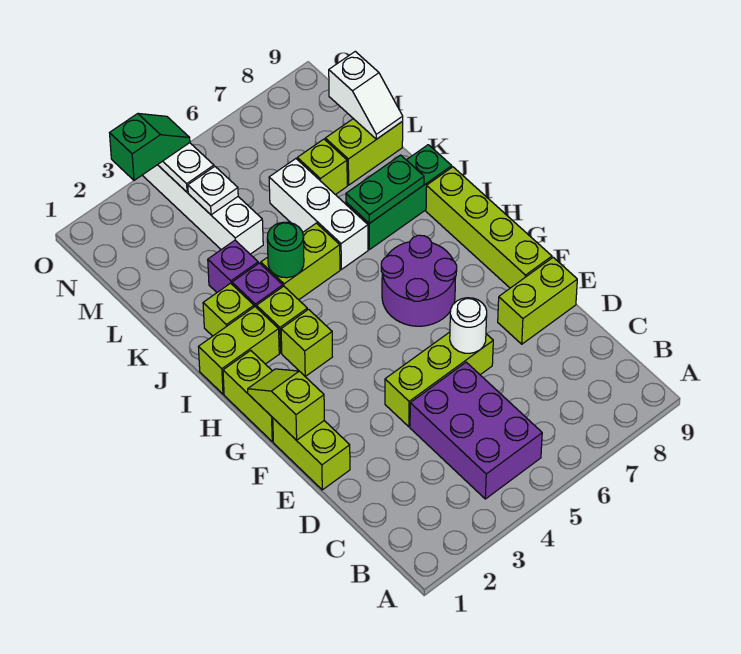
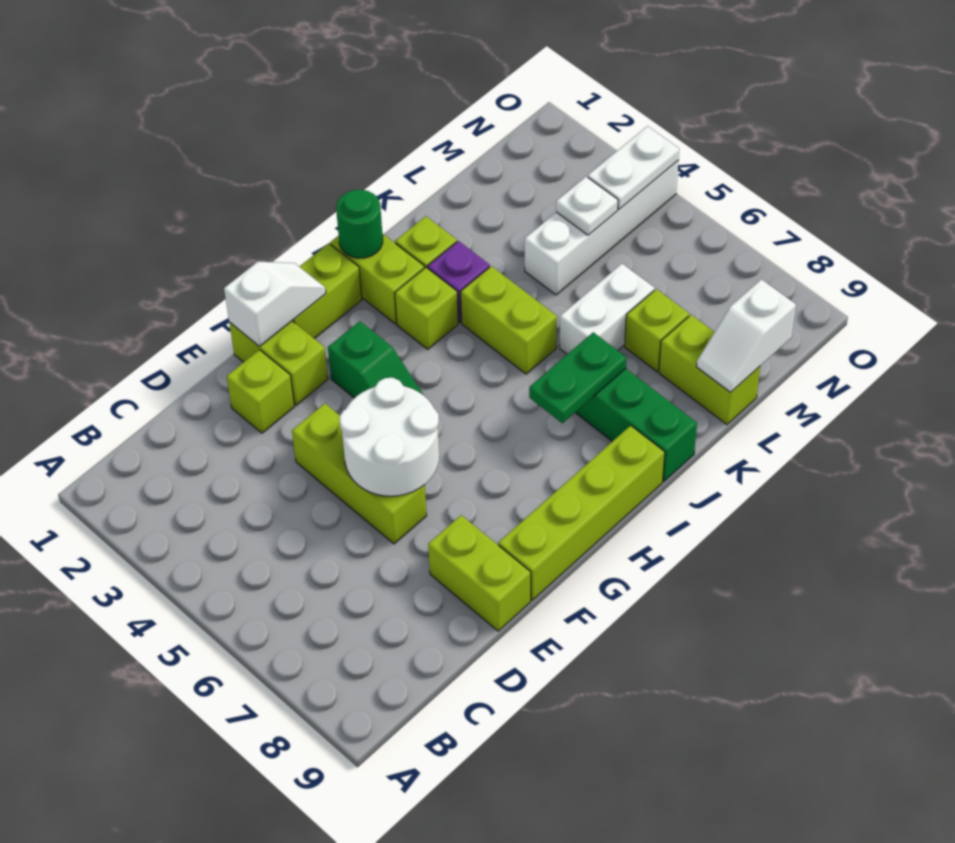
purple brick B4:D5 level 1 -> none
lime brick E1:F1 level 1 -> lime brick F1:F2 level 1
white round brick E6 level 2 -> white round brick E5:F6 level 2
lime slope F1:G1 level 2 top F -> white slope F1:G1 level 2 top F
purple round brick G6:H7 level 1 -> none
lime brick H3 level 1 -> lime brick E2 level 1
green round brick J4 level 2 -> green round brick I1 level 2
white brick J6:L6 level 1 -> white brick K6:L6 level 1
green plate J7:J8 level 2 -> green plate I7:J7 level 2
purple brick K3 level 1 -> none
green slope O3:O4 level 3 top 3 -> green slope G3:G4 level 1 top 3

